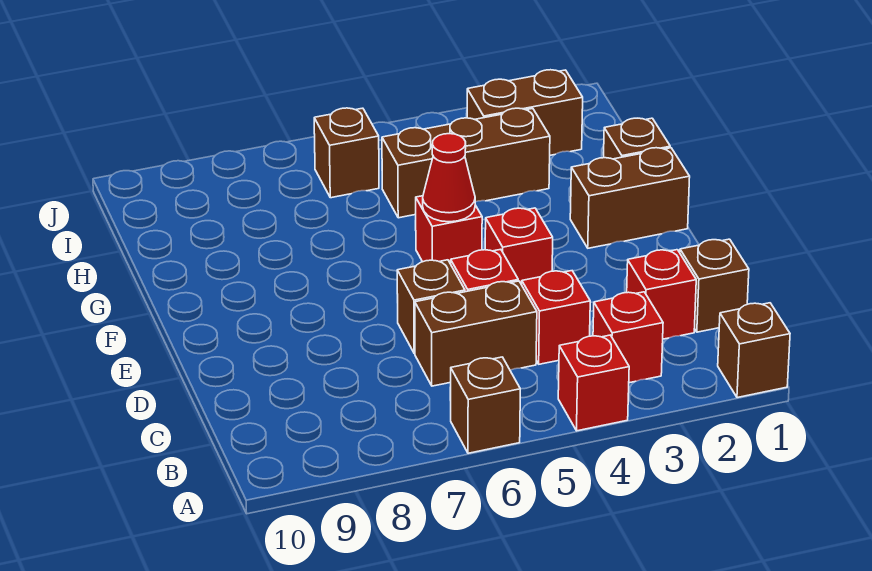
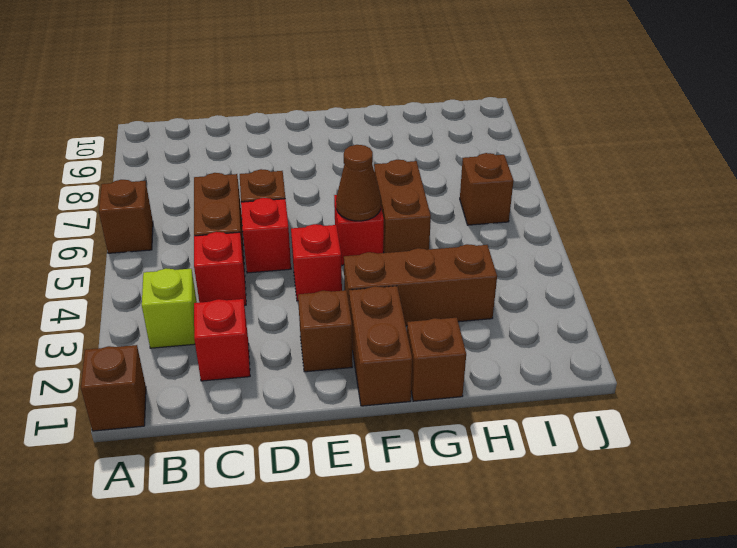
red brick A4 level 1 -> none
red brick B3 level 1 -> lime brick B3 level 1
brown brick C1 level 1 -> brown brick E2 level 1
red cone F5 level 2 -> brown cone F5 level 2
brown brick H3:H5 level 1 -> brown brick F3:H3 level 1
brown brick I2:I3 level 1 -> brown brick G5:G6 level 1

